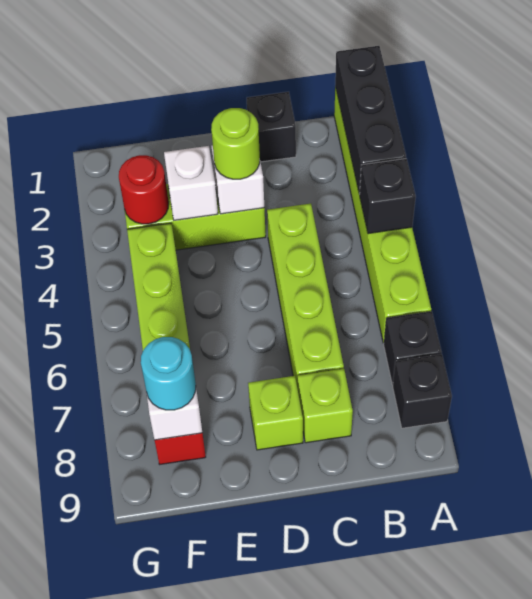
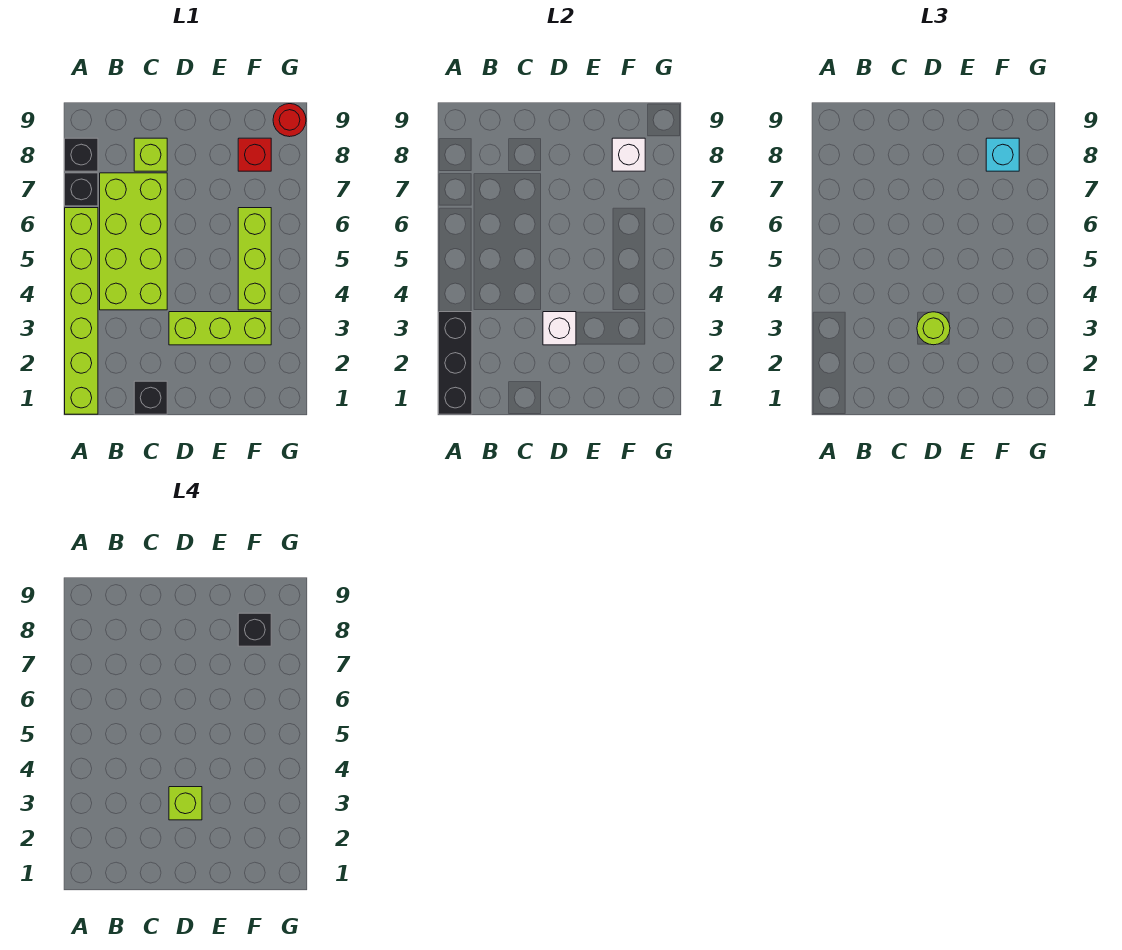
black brick A4 level 2 -> black brick F8 level 4
lime brick C4:C7 level 1 -> lime brick B4:C7 level 1
lime brick D8 level 1 -> lime brick D3 level 4
white brick E3 level 2 -> none
red round brick F3 level 2 -> red round brick G9 level 1
cyan round brick F8 level 3 -> cyan brick F8 level 3

